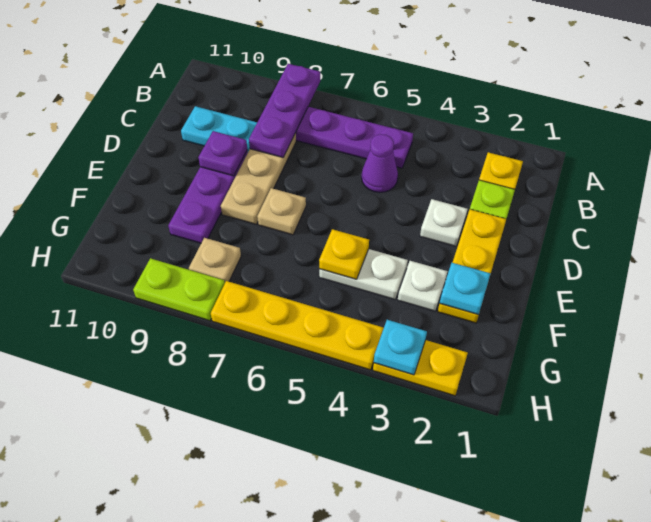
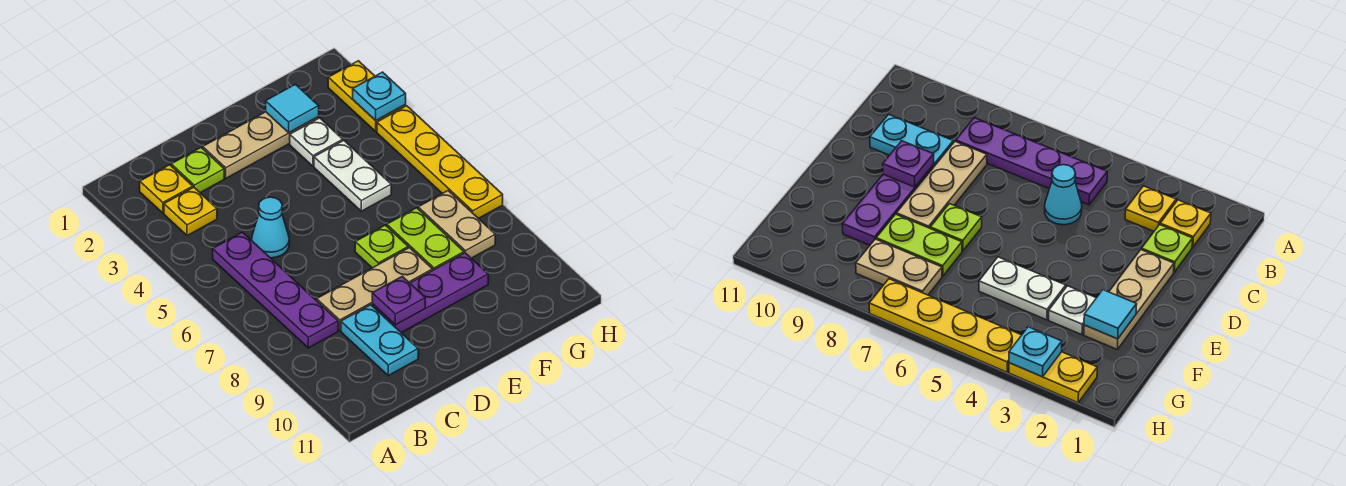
purple plate A8:C8 level 2 -> none
purple cone C5 level 1 -> cyan cone C5 level 1
yellow plate D2:F2 level 1 -> tan plate D2:F2 level 1
white plate D3 level 1 -> none
tan plate E7 level 1 -> lime plate E7 level 1
cyan plate F2 level 2 -> cyan tile F2 level 2
yellow plate F5 level 2 -> yellow plate B3 level 1
tan plate G8 level 1 -> tan plate G7:G8 level 1
lime plate H8:H9 level 1 -> lime plate F7:F8 level 1

